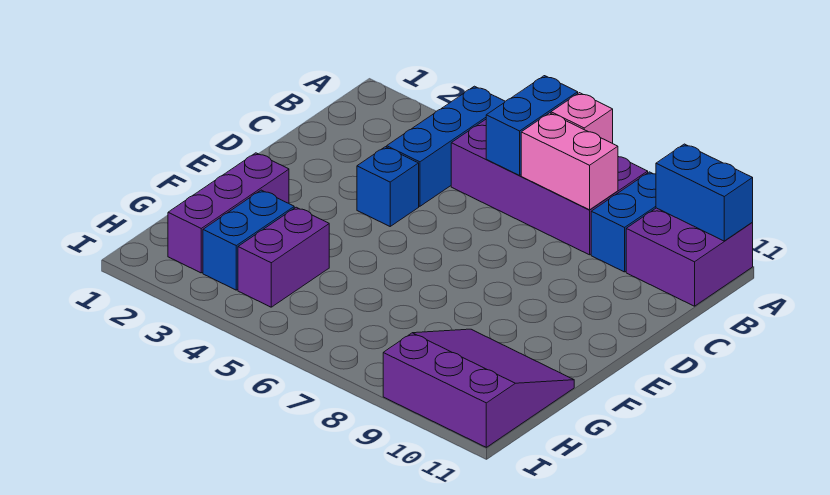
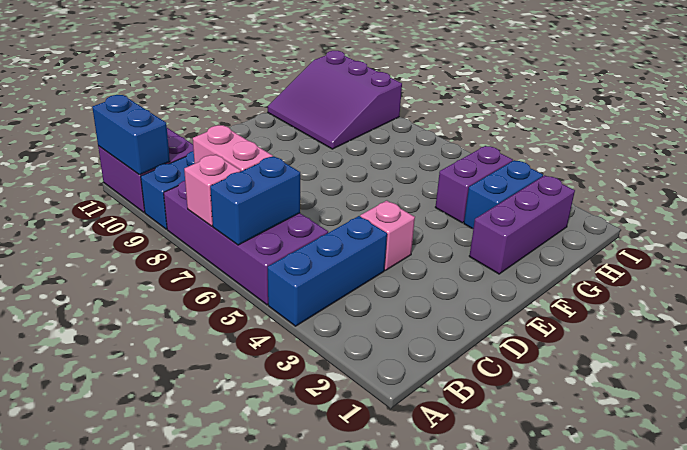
blue brick D4 level 1 -> pink brick D4 level 1

